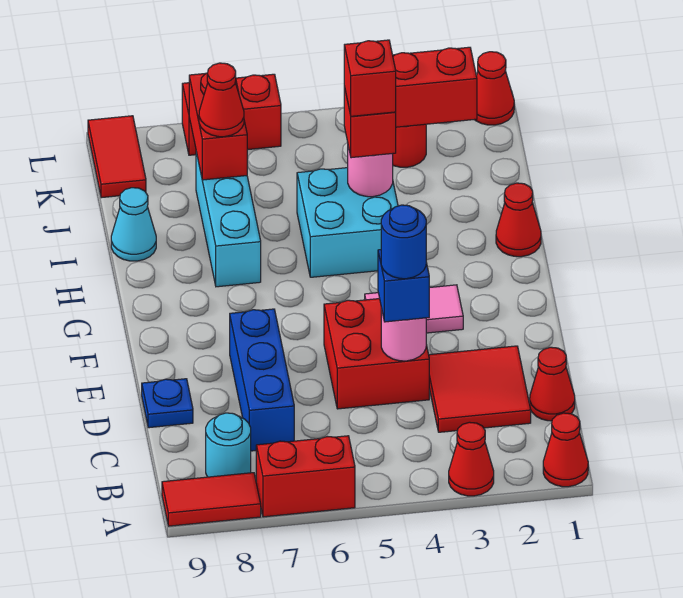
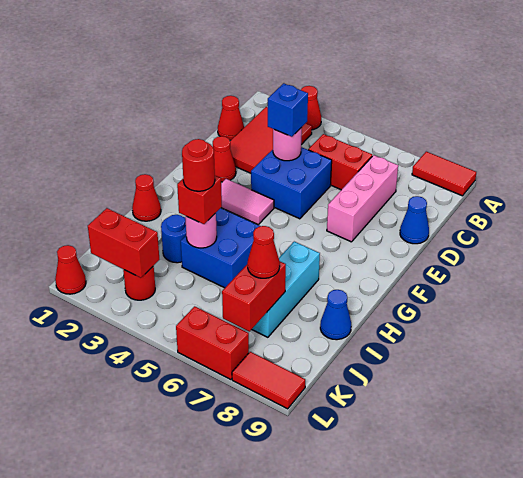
red cone A1 level 1 -> red cone E2 level 1
red brick A6:A7 level 1 -> red brick C5:C6 level 1
cyan round brick B8 level 1 -> none
red tile C2:D3 level 1 -> red tile B2:D3 level 1
blue brick C7:E7 level 1 -> pink brick C7:E7 level 1
red brick D4:E5 level 1 -> blue brick D4:E5 level 1
blue round brick D4 level 4 -> blue round brick I3 level 1
blue plate D9 level 1 -> blue cone D9 level 1
cyan brick H4:I5 level 1 -> blue brick H4:I5 level 1
red brick I4 level 4 -> red round brick I4 level 4
cyan cone I9 level 1 -> blue cone I9 level 1
red tile K9:L9 level 1 -> red tile L8:L9 level 1

